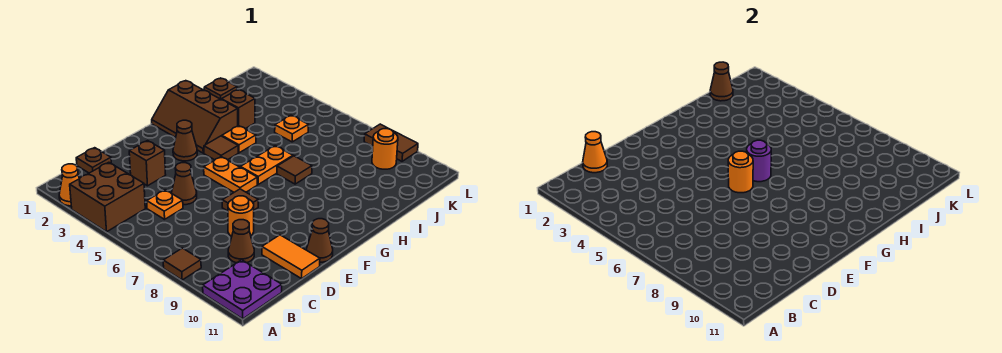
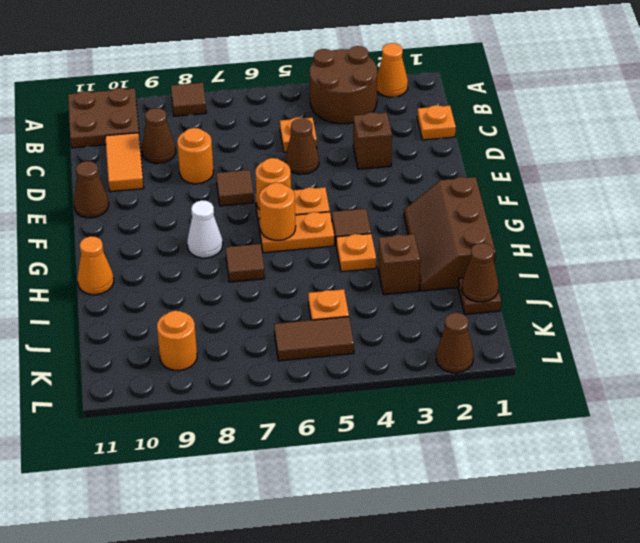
brown brick A3:B4 level 1 -> brown round brick A3:B4 level 1
purple plate A10:B11 level 1 -> brown plate A10:B11 level 1
brown plate C1 level 1 -> orange plate C1 level 1
orange cone C1 level 2 -> orange cone H11 level 1
orange tile D10:D11 level 1 -> orange tile C10:D10 level 1
brown cone F3 level 1 -> brown cone L2 level 1
brown slope G1:H3 level 1 top H -> brown slope G1:I2 level 1 top 1
orange plate G6:H6 level 1 -> orange plate G5:G6 level 1
purple round brick G6 level 2 -> orange round brick G6 level 2
none -> white cone G8 level 1
brown tile L8:L9 level 1 -> brown tile K5:K6 level 1

